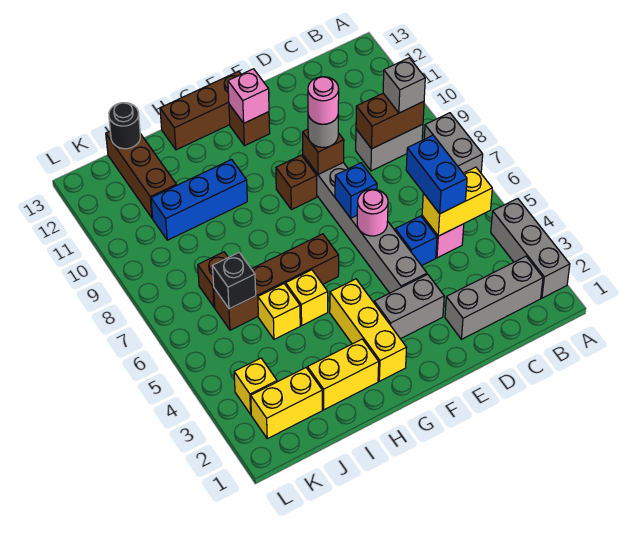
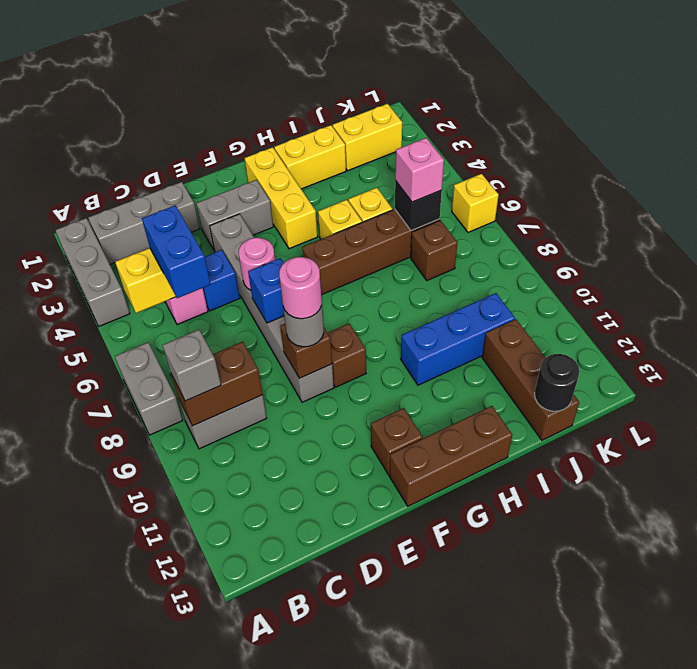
pink brick F12 level 2 -> pink brick J6 level 3
yellow brick K3 level 1 -> yellow brick L6 level 1

